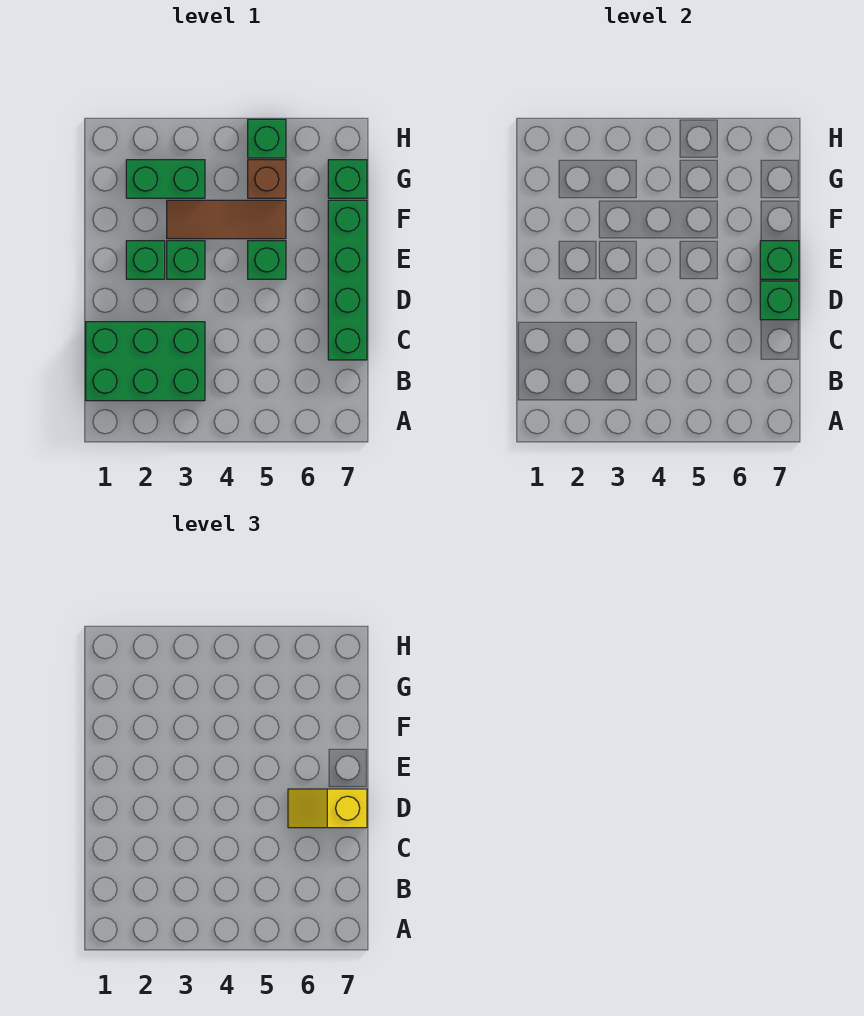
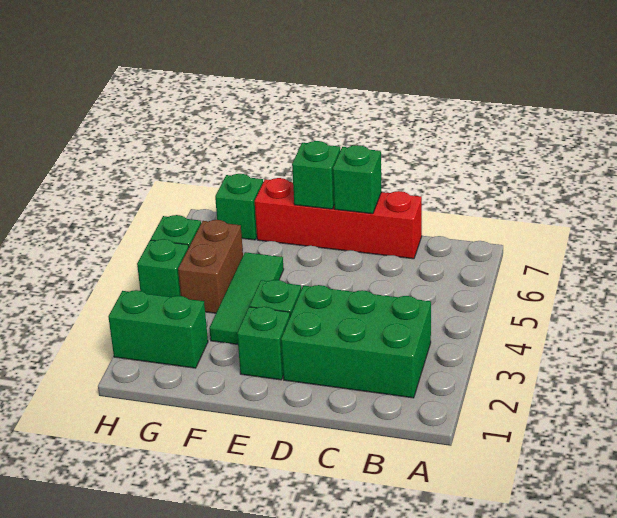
green brick B1:C3 level 1 -> green brick B2:D3 level 1
green brick C7:F7 level 1 -> red brick C7:F7 level 1
yellow slope D6:D7 level 3 top 7 -> none
green brick E5 level 1 -> green brick H4 level 1
brown tile F3:F5 level 1 -> green tile F3:F5 level 1
green brick G2:G3 level 1 -> green brick G2:H2 level 1
brown brick G5 level 1 -> brown brick G4:G5 level 1

